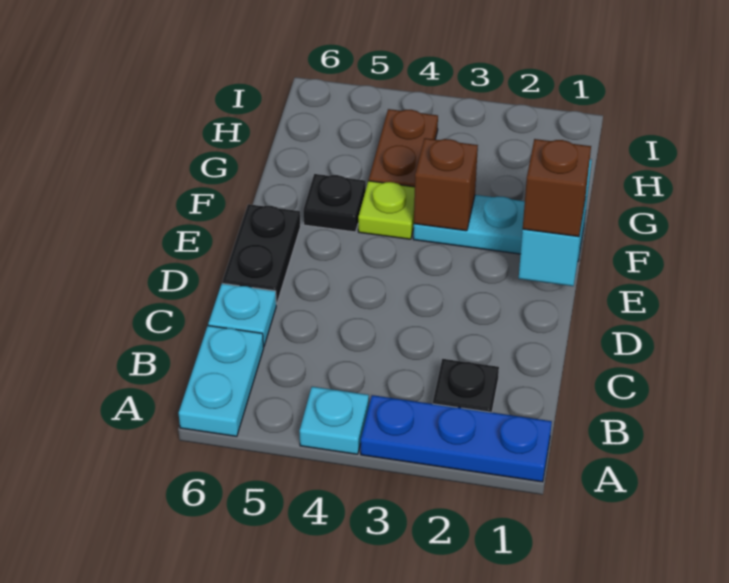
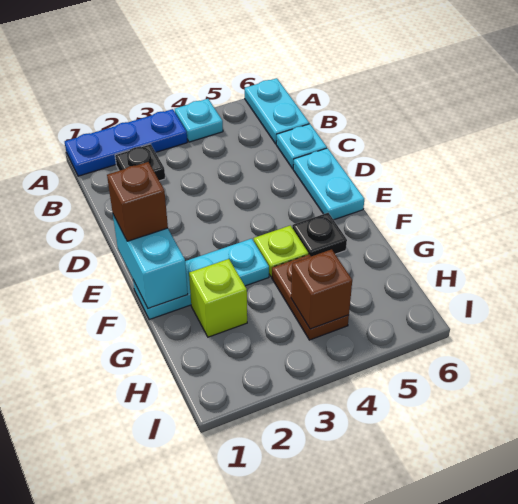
black plate D6:E6 level 1 -> cyan plate D6:E6 level 1
brown brick F3 level 2 -> brown brick H4 level 2
none -> lime brick G2 level 1

